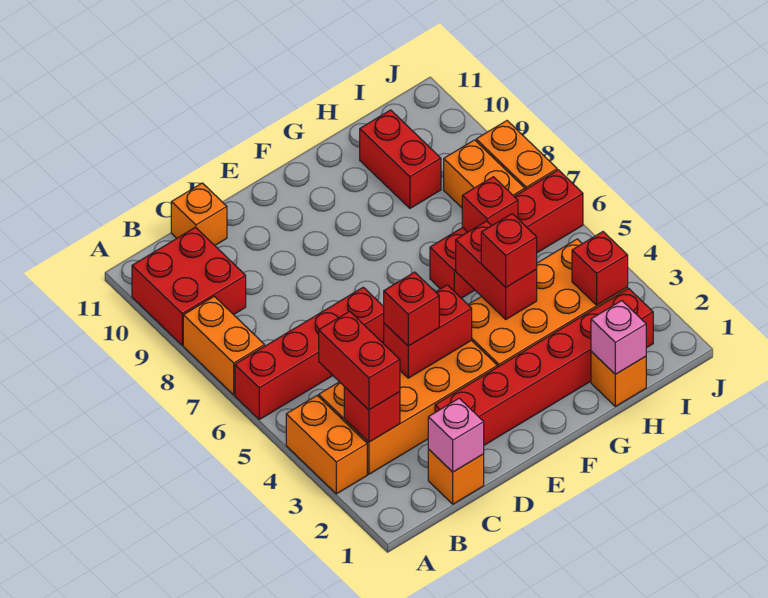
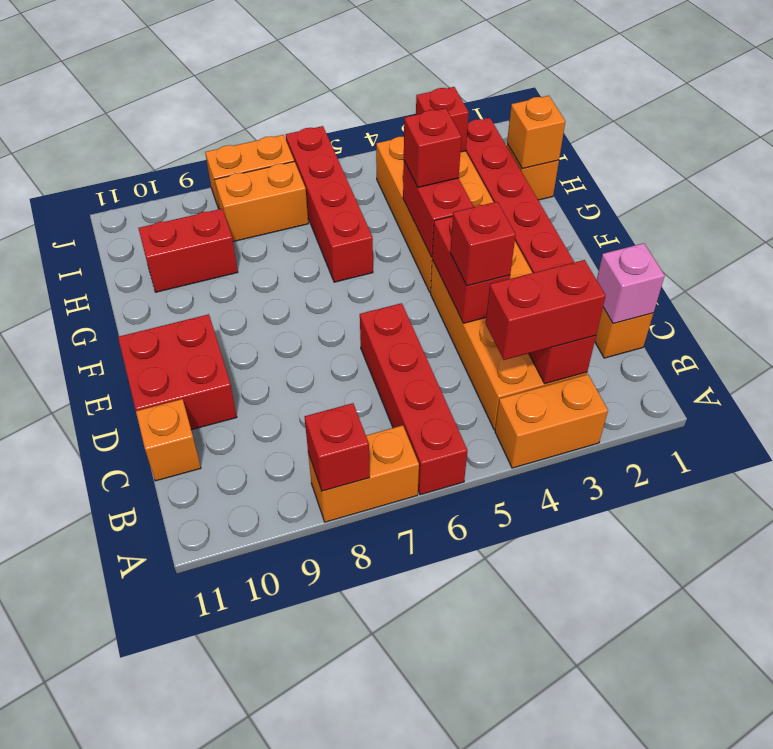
red brick A9:B10 level 1 -> red brick D10:E11 level 1
red brick G4:G5 level 2 -> red brick F4:G4 level 2
pink brick H1 level 2 -> orange brick H1 level 2
red brick H6 level 2 -> red brick A8 level 2

